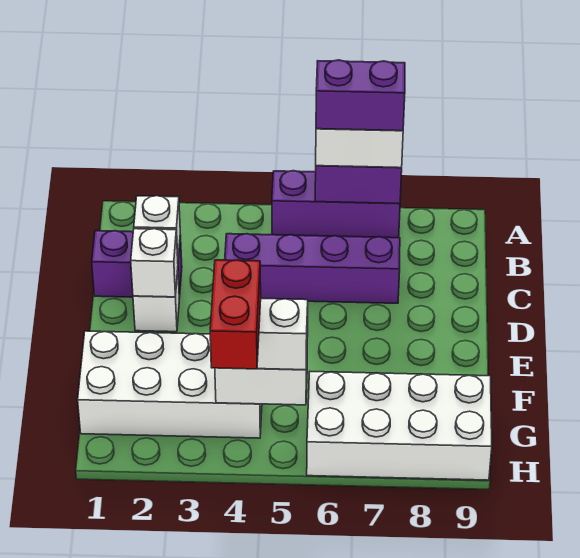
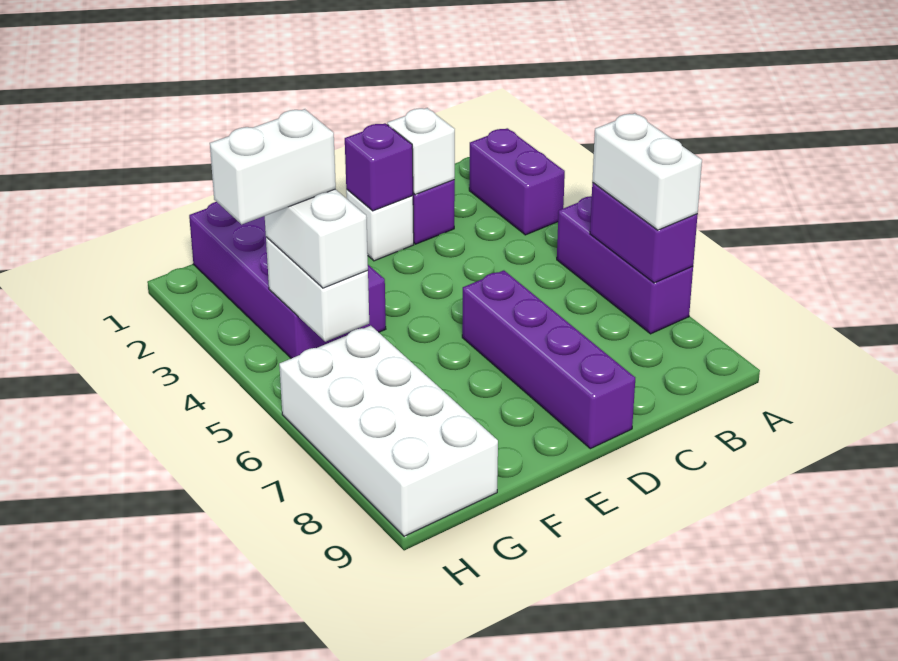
purple brick A6:A7 level 4 -> purple brick A2:A3 level 1
purple brick C4:C7 level 1 -> purple brick D6:D9 level 1
white brick D2 level 2 -> purple brick D2 level 2
white brick F1:G4 level 1 -> purple brick F1:G4 level 1
red brick G4:H4 level 4 -> white brick G4:H4 level 4

